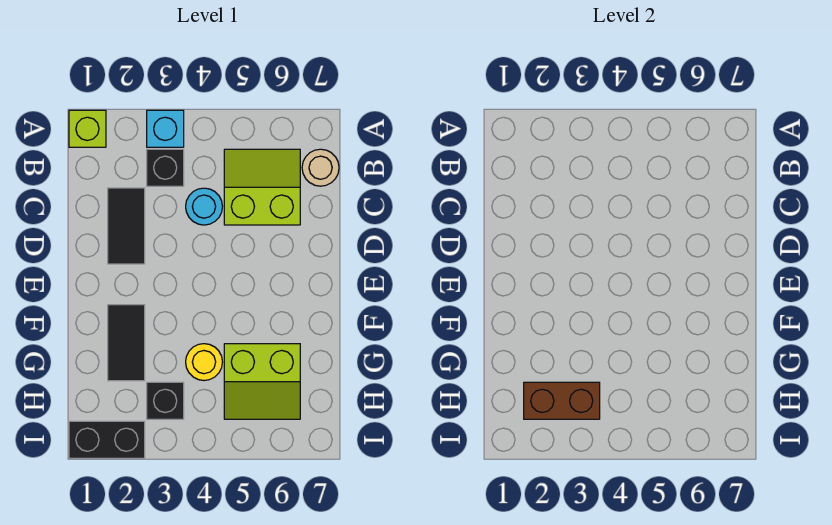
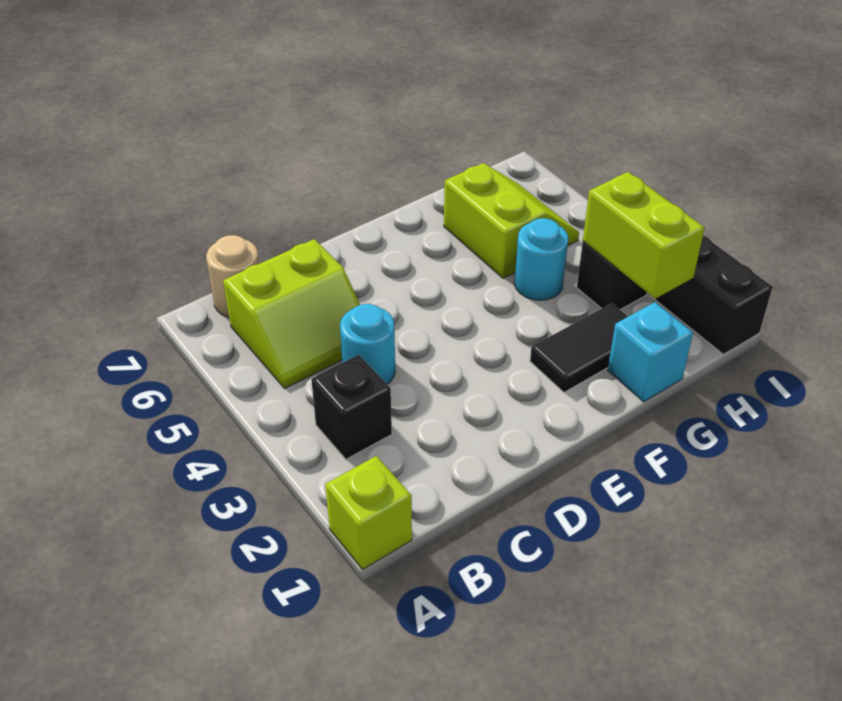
cyan brick A3 level 1 -> cyan brick G1 level 1
lime slope B5:C6 level 1 top C -> lime slope B5:C6 level 1 top 6
black tile C2:D2 level 1 -> none
yellow round brick G4 level 1 -> cyan round brick G4 level 1
brown brick H2:H3 level 2 -> lime brick H2:H3 level 2

